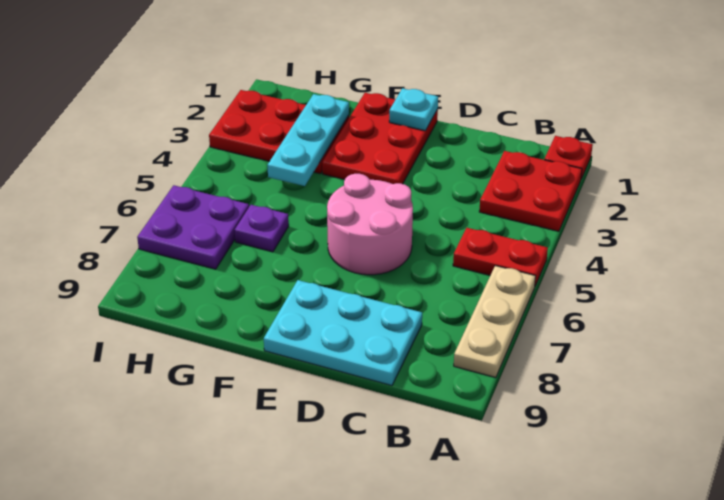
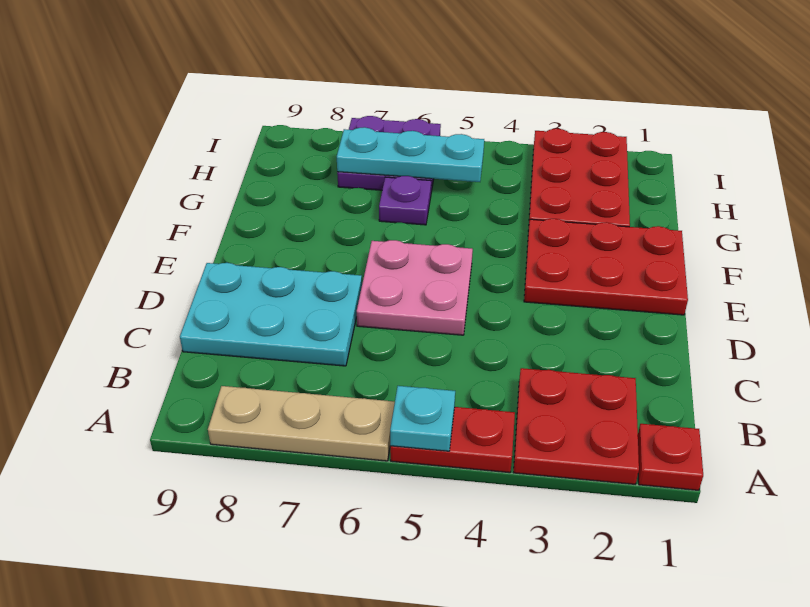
red plate A5:B5 level 1 -> red plate A4:A5 level 1
cyan plate C8:E9 level 1 -> cyan plate C7:D9 level 1
pink round brick D5:E6 level 1 -> pink plate D5:E6 level 1
cyan plate E1 level 2 -> cyan plate A5 level 2
cyan plate G2:G4 level 2 -> cyan plate H5:H7 level 2

